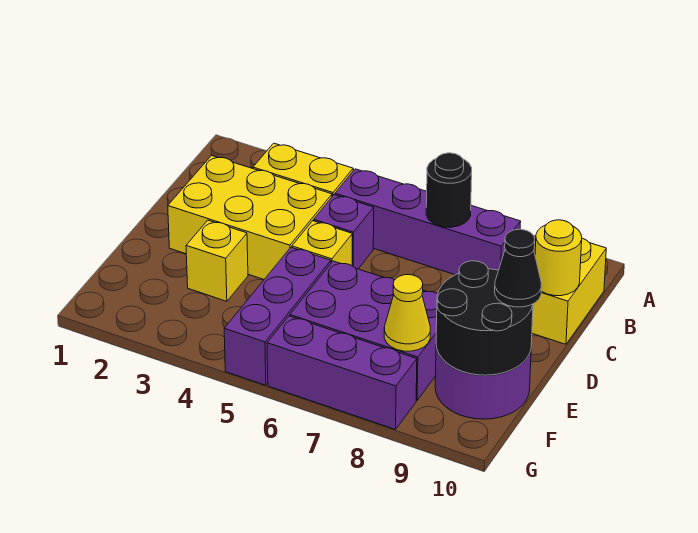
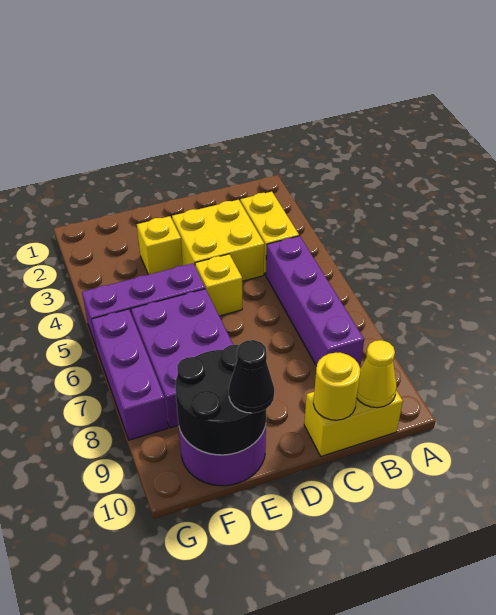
black round brick B7 level 2 -> none
yellow brick C2:D4 level 1 -> yellow brick C3:D4 level 1
purple brick C5 level 1 -> none
yellow cone F8 level 2 -> yellow cone B10 level 2

